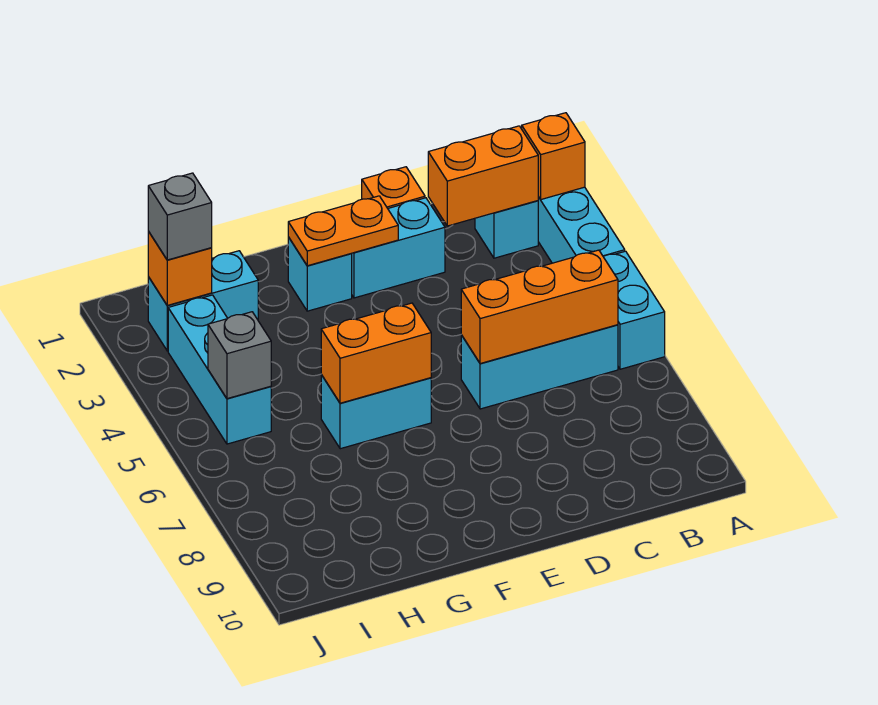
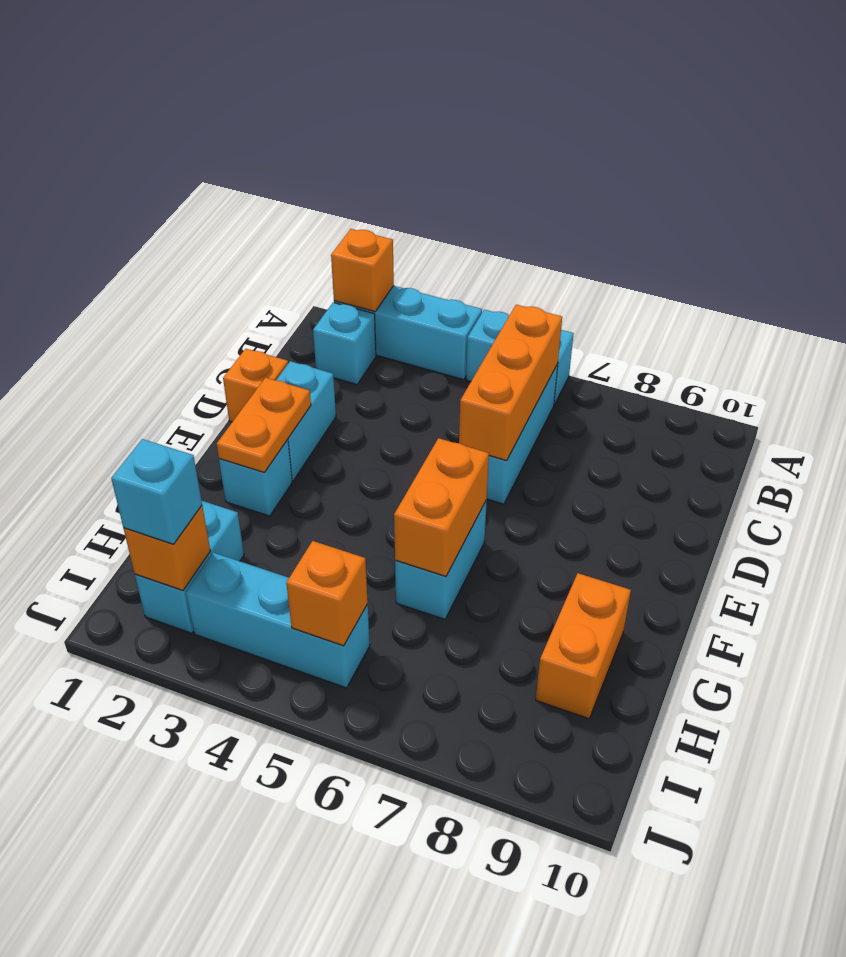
orange brick B2:C2 level 2 -> orange brick G9:H9 level 1
grey brick I2 level 3 -> cyan brick I2 level 3
grey brick I5 level 2 -> orange brick I5 level 2

